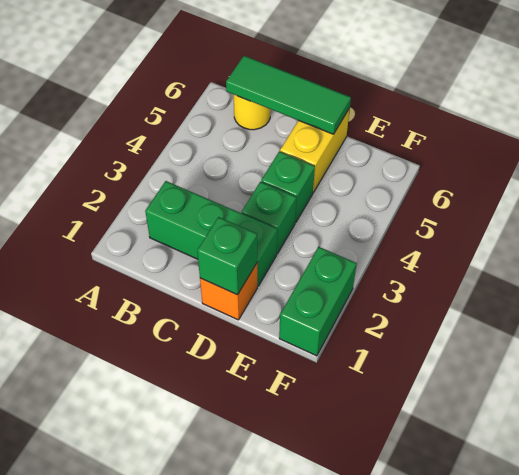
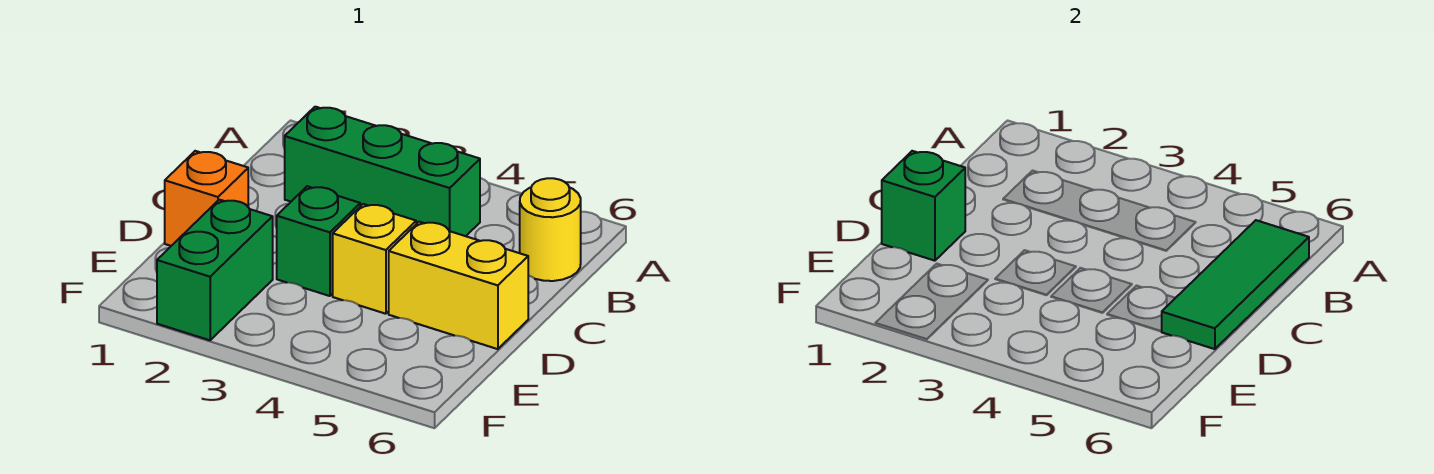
green brick B2:D2 level 1 -> green brick B2:B4 level 1
green brick D4 level 1 -> yellow brick D4 level 1
green brick F1:F2 level 1 -> green brick E2:F2 level 1

